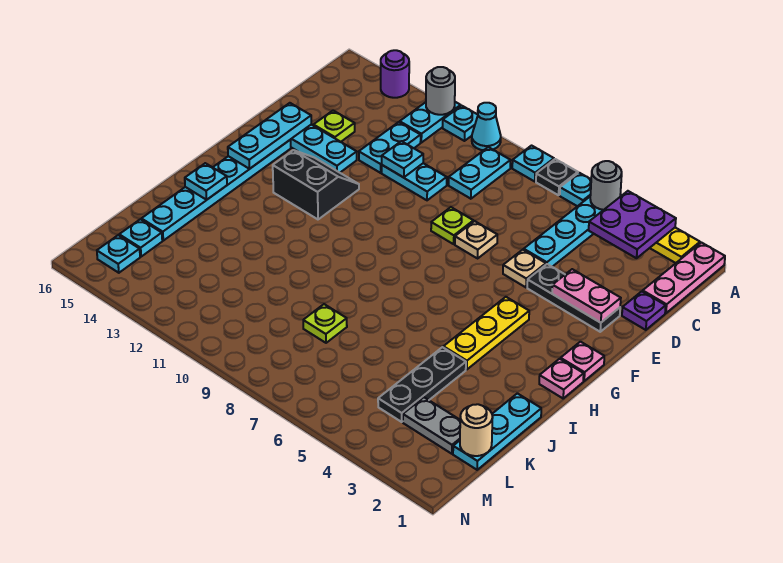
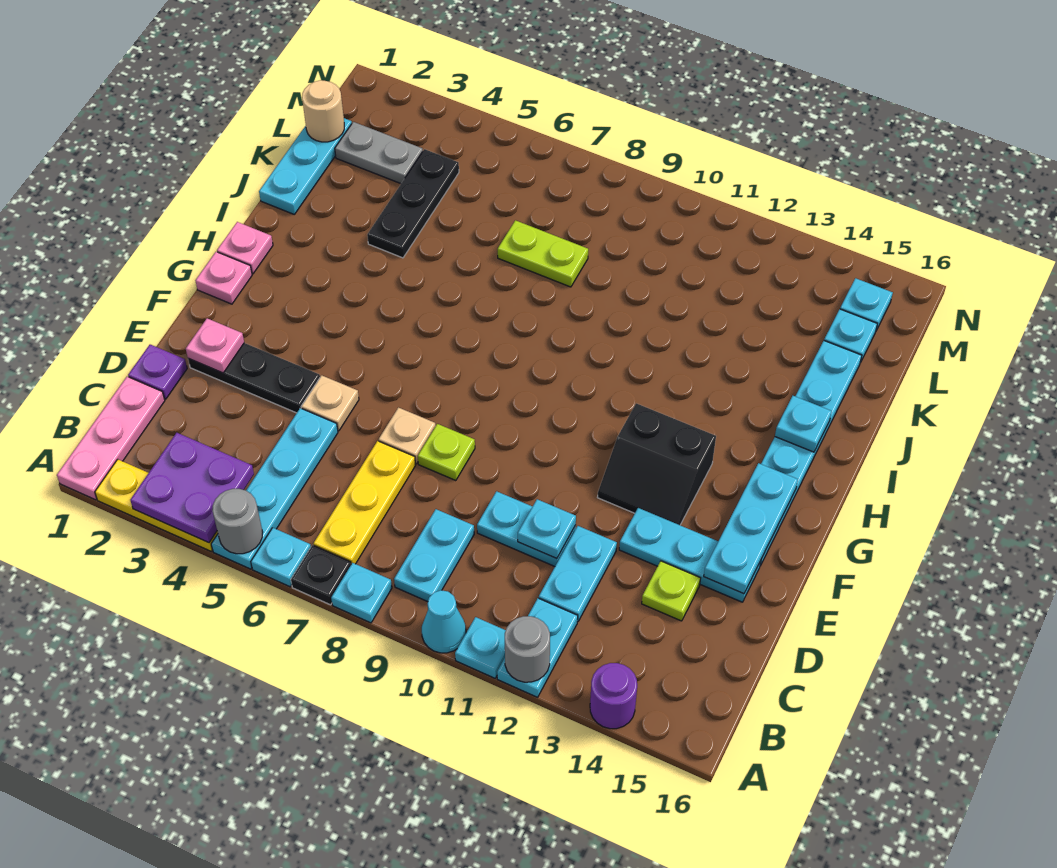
pink plate E2:E3 level 2 -> pink plate E2 level 2
yellow plate G4:I4 level 1 -> yellow plate B7:D7 level 1
lime plate K8 level 1 -> lime plate K7:K8 level 1

